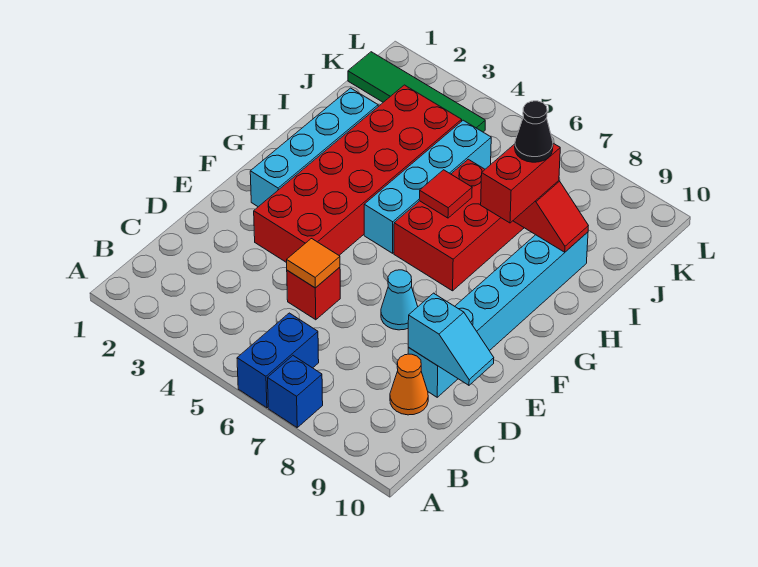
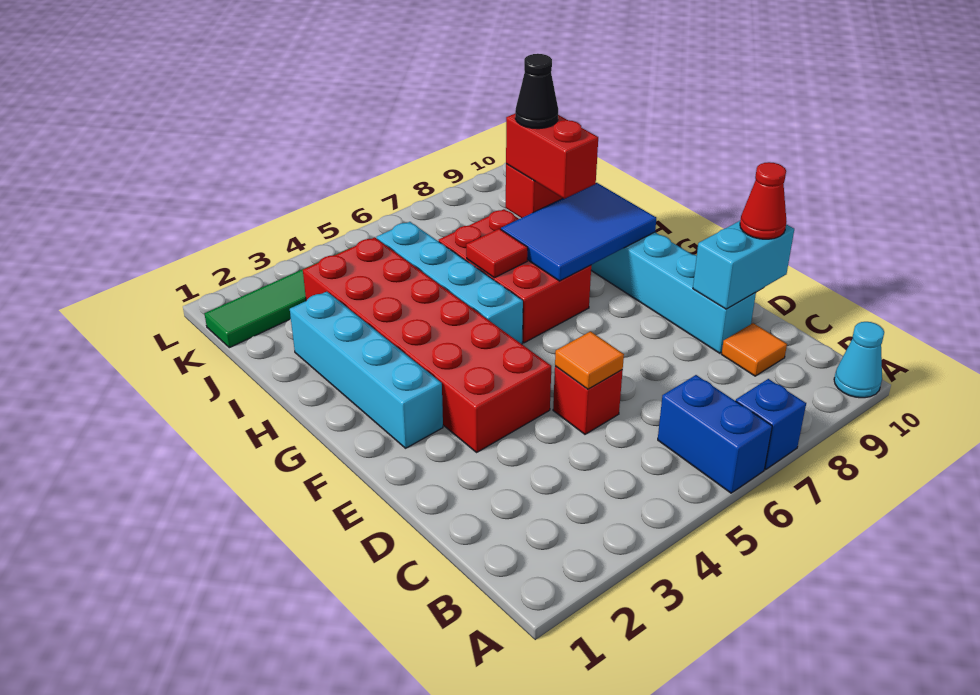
orange cone C9 level 1 -> orange tile C9 level 1
cyan slope D9:D10 level 2 top 9 -> cyan brick D9:D10 level 2
none -> red cone D10 level 3
cyan cone E7 level 1 -> cyan cone A10 level 1
none -> blue tile G7:H9 level 2

